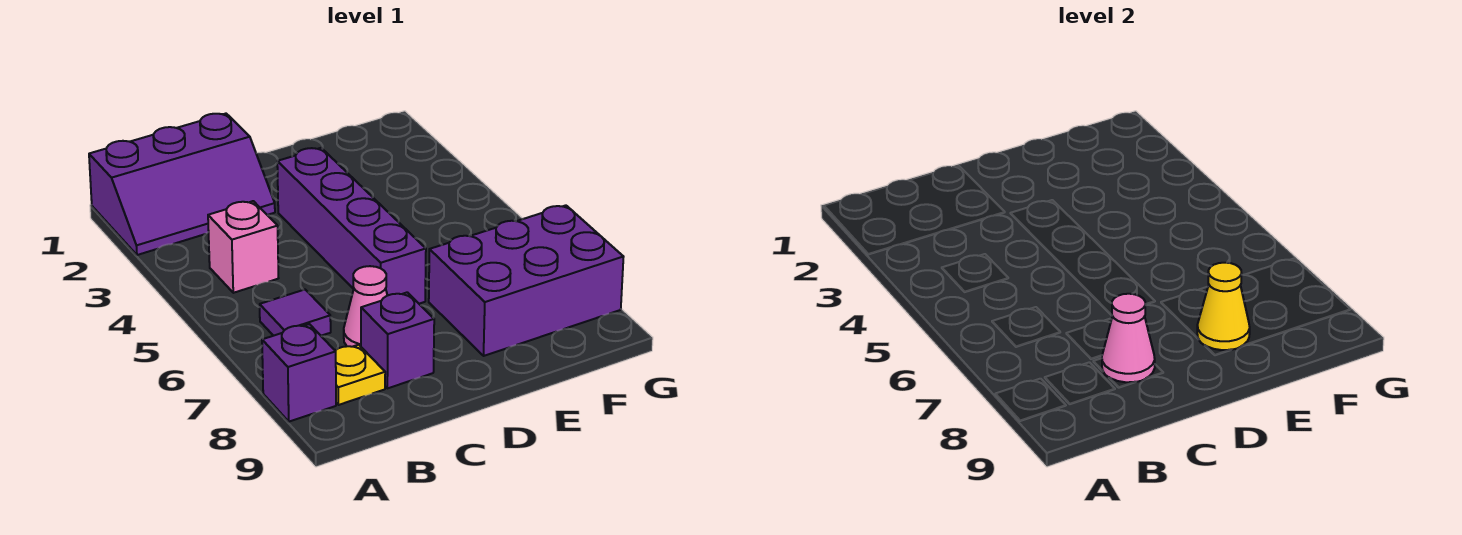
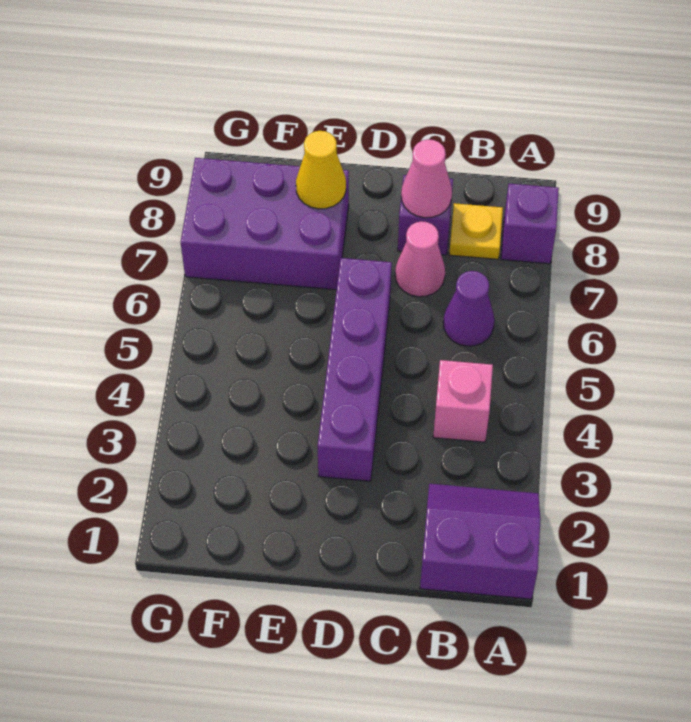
purple slope A1:C2 level 1 top 1 -> purple slope A1:B2 level 1 top 1
purple tile B6 level 1 -> purple cone B6 level 1

